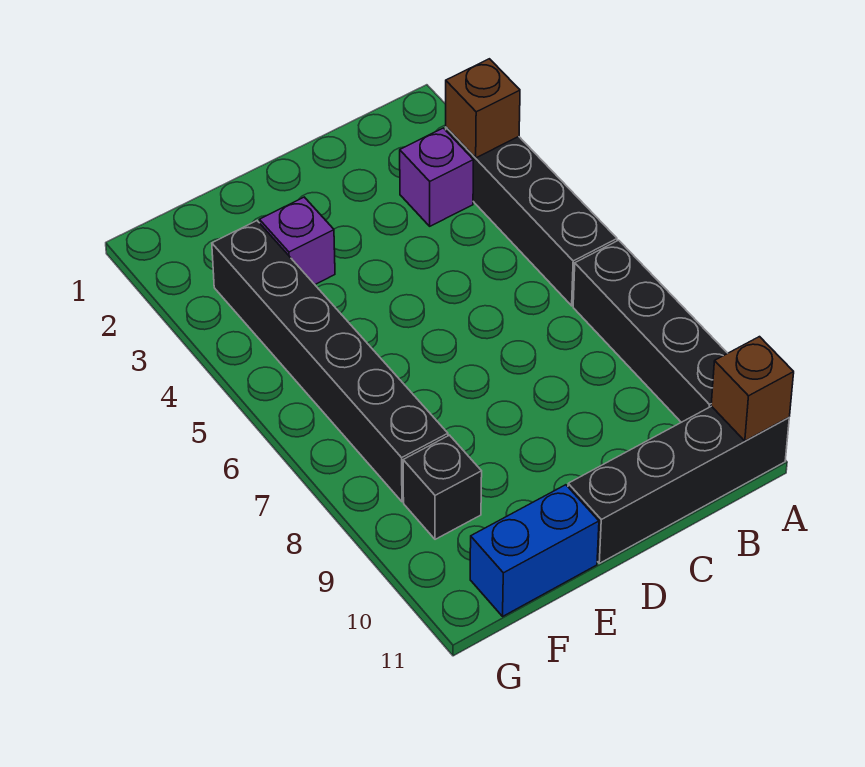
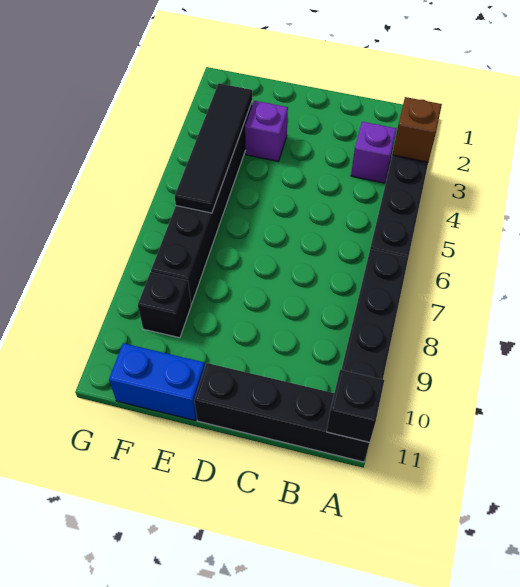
brown brick A11 level 2 -> black brick A11 level 2
none -> black tile F3:F6 level 2

